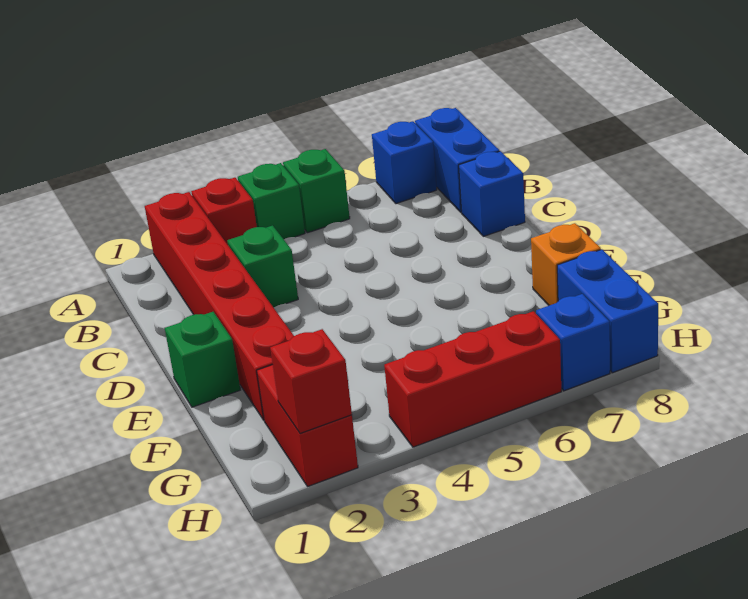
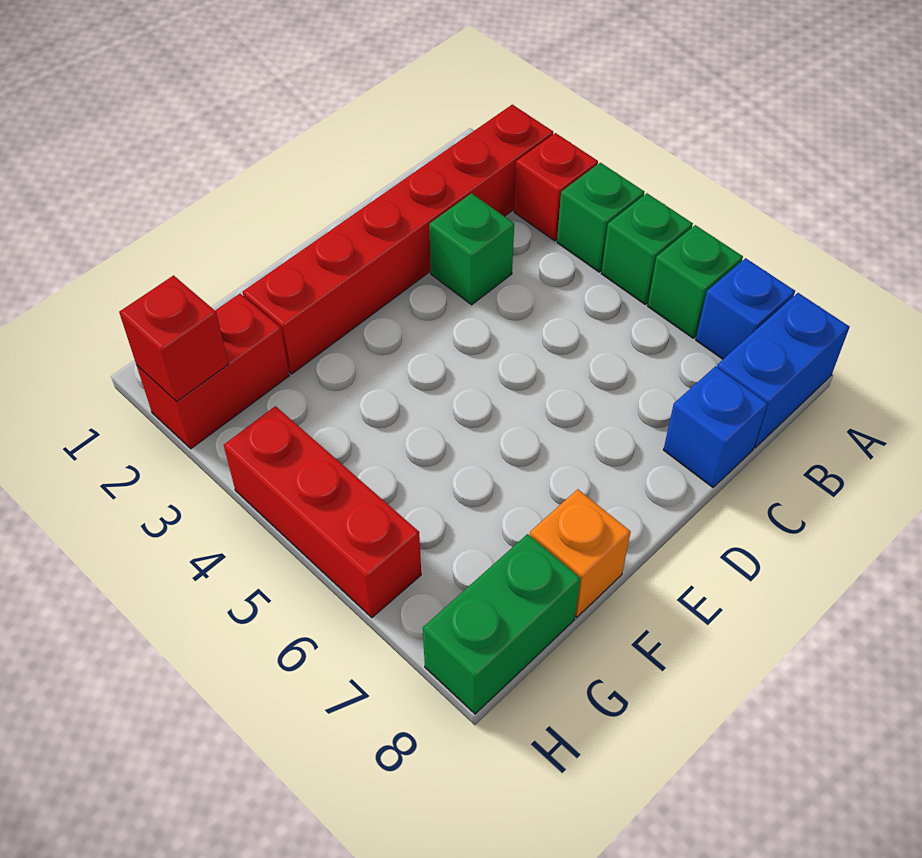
green brick E1 level 1 -> green brick A6 level 1
blue brick G8:H8 level 1 -> green brick G8:H8 level 1
blue brick H7 level 1 -> none

